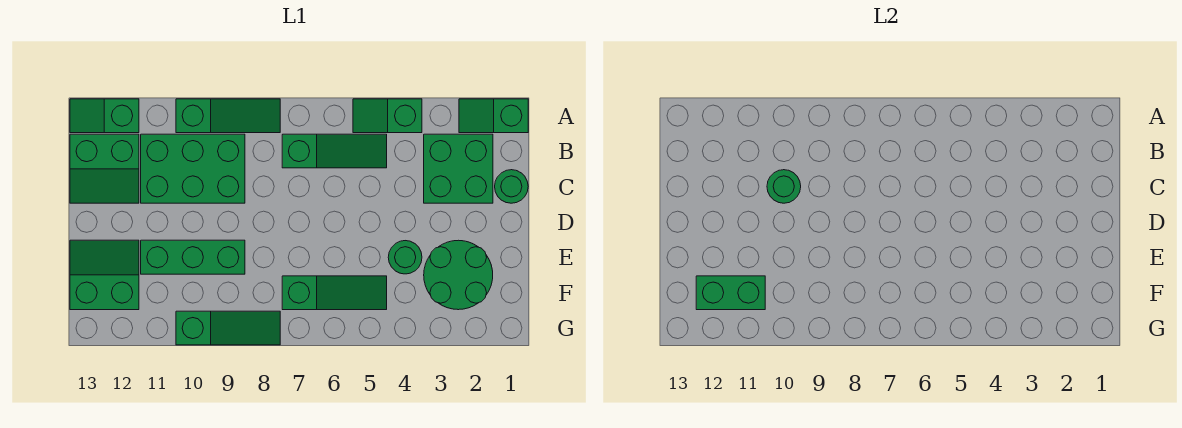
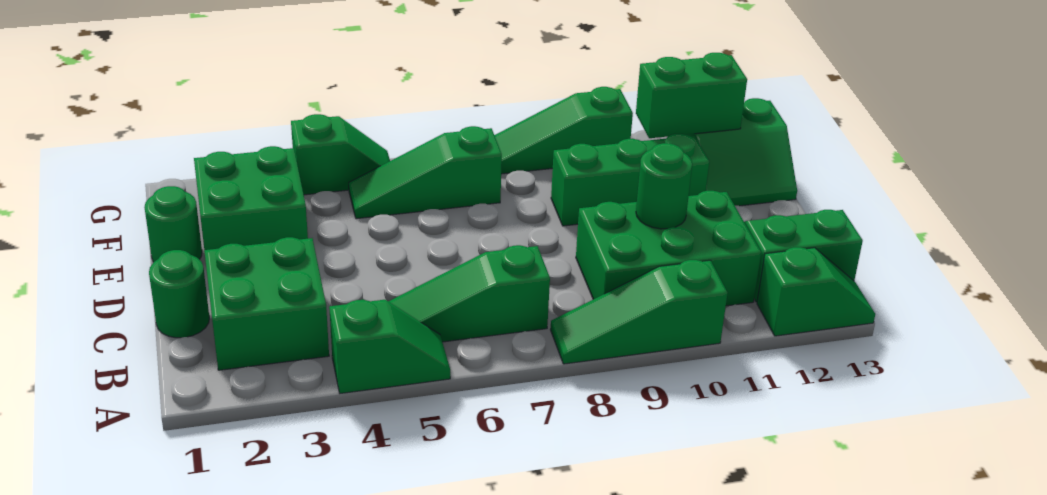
green slope A1:A2 level 1 top 1 -> green slope G4:G5 level 1 top 4
green round brick E2:F3 level 1 -> green brick E2:F3 level 1
green round brick E4 level 1 -> green round brick E1 level 1

